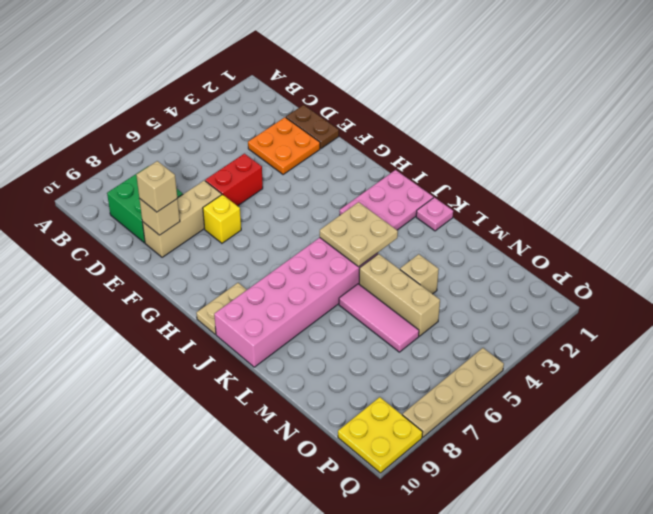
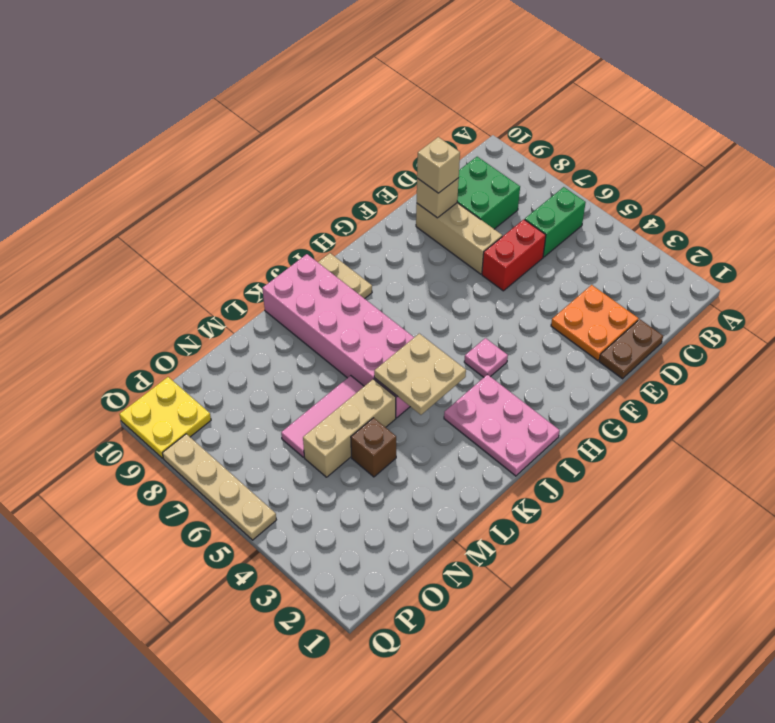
none -> green brick B6:C6 level 1
red brick E5:E6 level 1 -> red brick D6:E6 level 1
yellow brick F7 level 1 -> none
pink plate K1 level 1 -> pink plate H4 level 1
tan brick M4 level 1 -> brown brick M4 level 1

